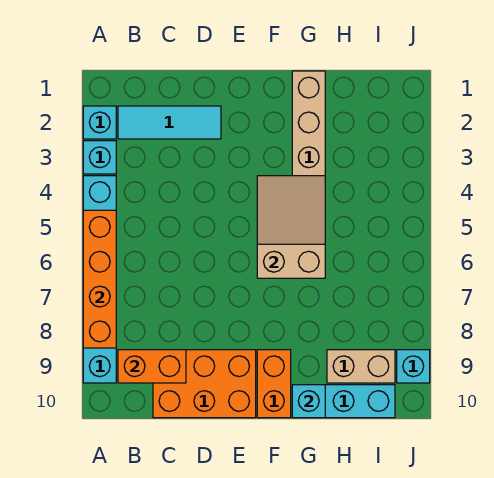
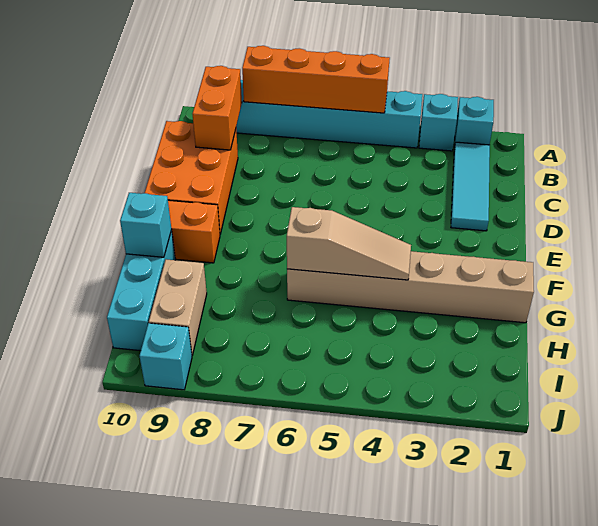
tan slope F4:G6 level 2 top 6 -> tan slope G4:G6 level 2 top 6

